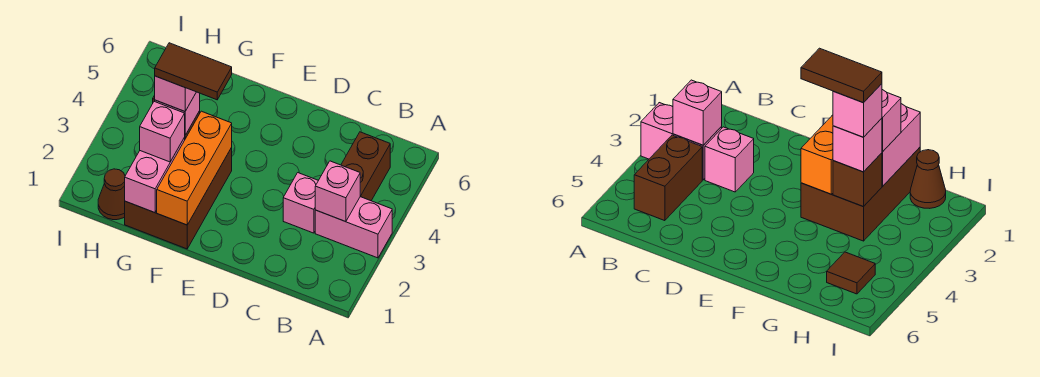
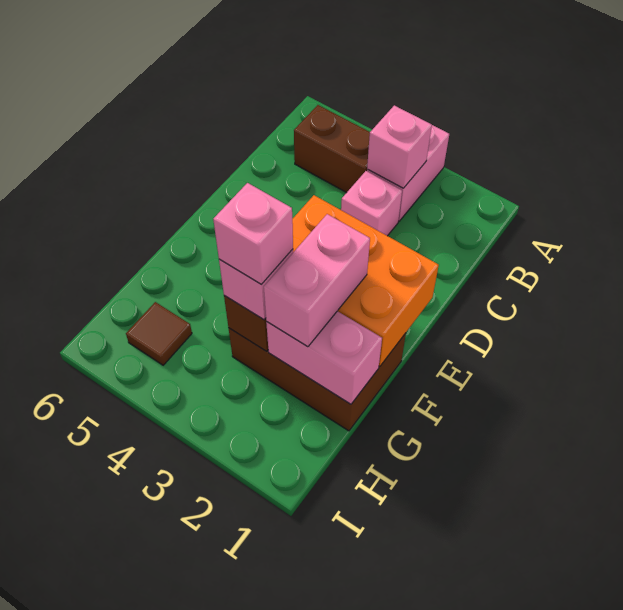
orange brick F1:F3 level 2 -> orange brick E1:F3 level 2
brown tile F3:G3 level 5 -> none
pink brick G2 level 3 -> pink brick F2:G2 level 3
brown cone H1 level 1 -> none

